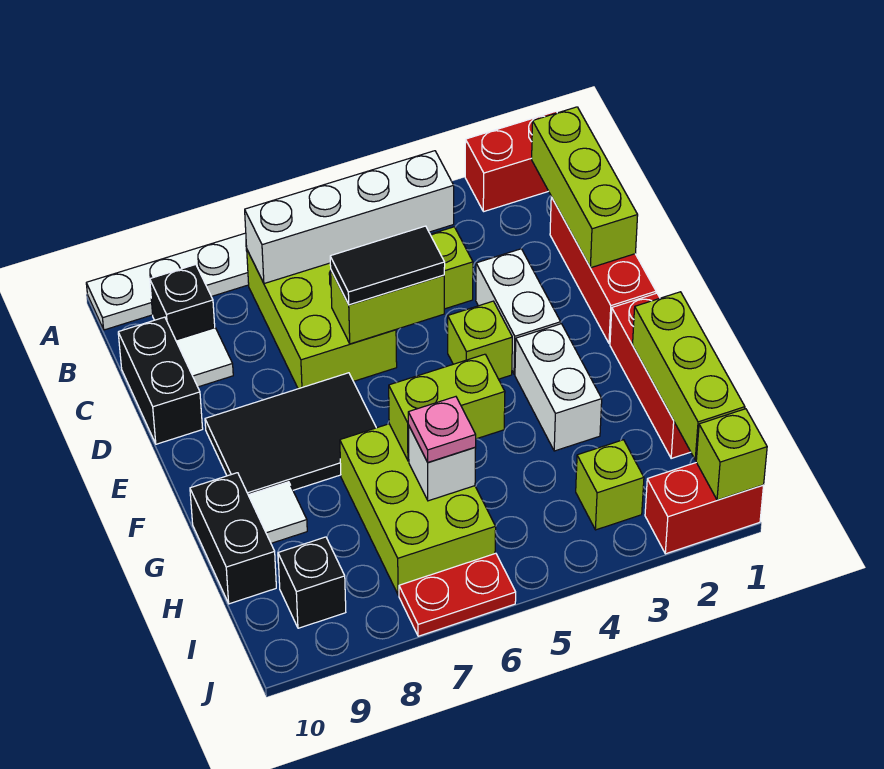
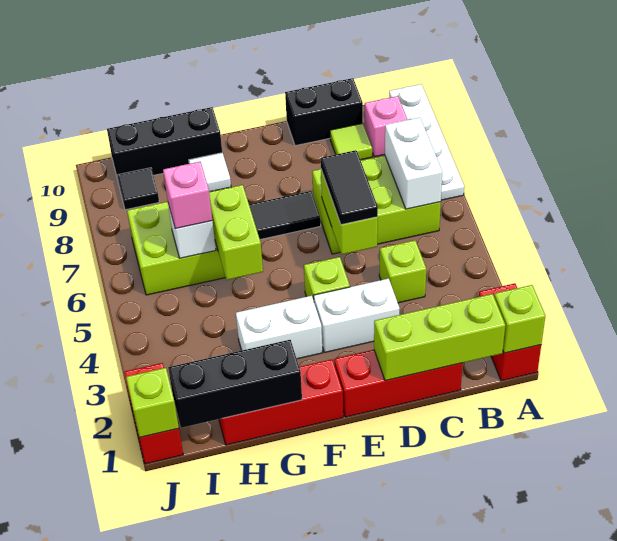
white brick B4:B7 level 2 -> white brick B6:B7 level 2
black brick B9 level 1 -> pink brick B9 level 1
white tile C9 level 1 -> lime tile C9 level 1
black tile E7:F9 level 1 -> black tile E7:F7 level 1
lime brick G1:I1 level 2 -> black brick G1:I1 level 2
black brick G10:H10 level 1 -> black brick G10:I10 level 1
pink plate H6 level 3 -> pink brick H6 level 3
lime brick I3 level 1 -> lime brick A1 level 2
black brick I9 level 1 -> black tile I9 level 1
red plate J6:J7 level 1 -> none

